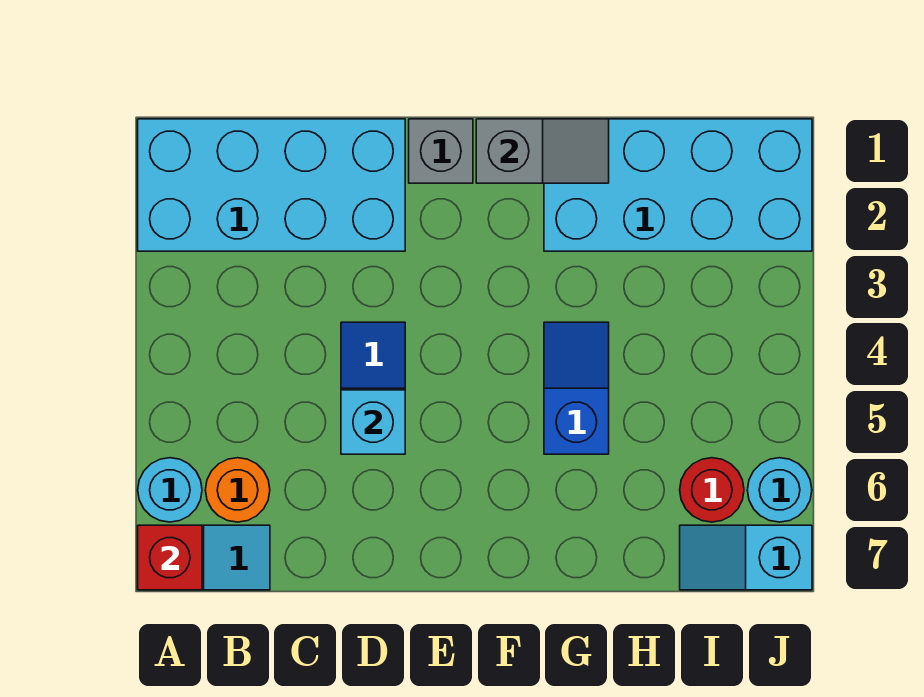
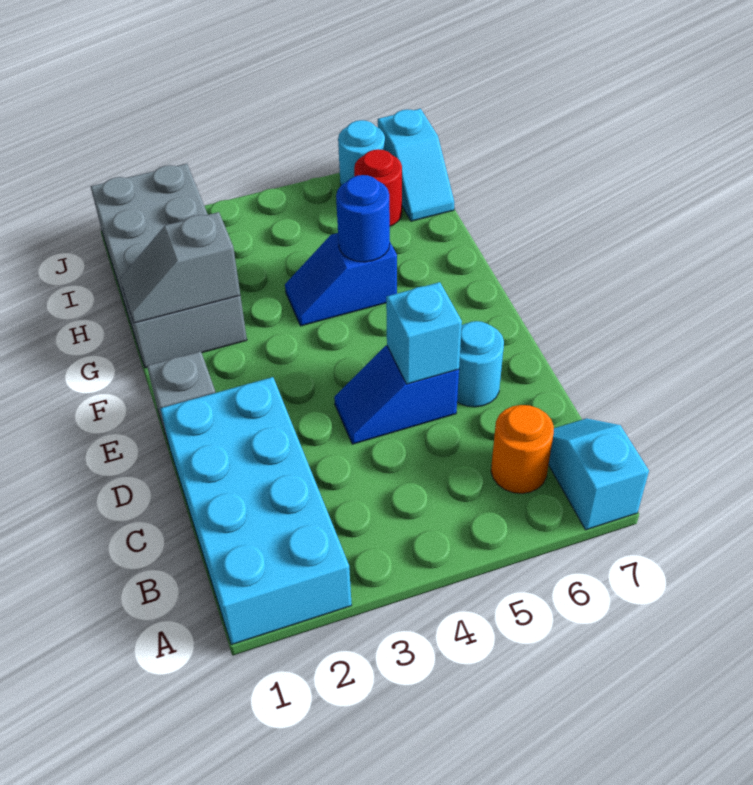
cyan round brick A6 level 1 -> cyan round brick D6 level 1
red brick A7 level 2 -> none
grey slope F1:G1 level 2 top F -> grey slope G1:G2 level 2 top 2
cyan brick G1:J2 level 1 -> grey brick G1:J2 level 1
none -> blue round brick G5 level 2

